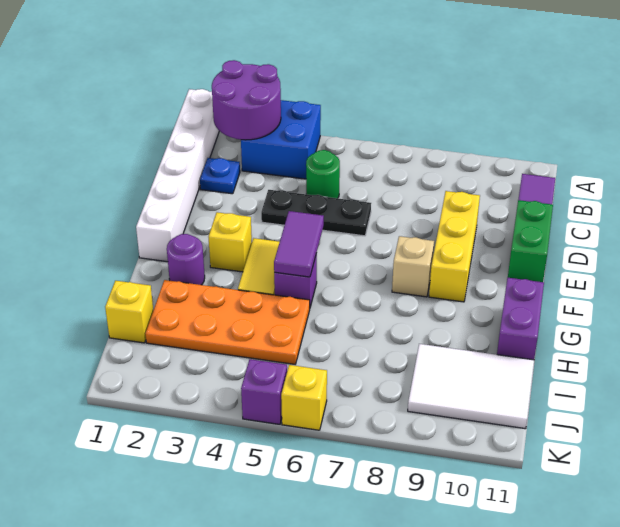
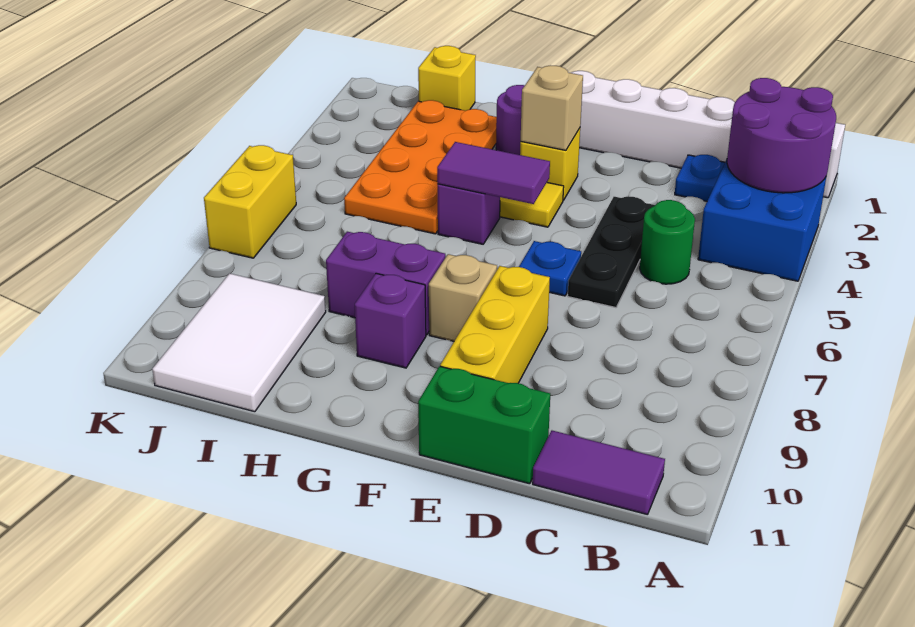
yellow brick D9:F9 level 1 -> yellow brick E8:E10 level 1
none -> blue plate E6 level 1
none -> tan brick F3 level 2
purple brick G11:H11 level 1 -> purple brick G8:H8 level 1
purple brick K5 level 1 -> purple brick G9 level 1
yellow brick K6 level 1 -> yellow brick K6:K7 level 1

